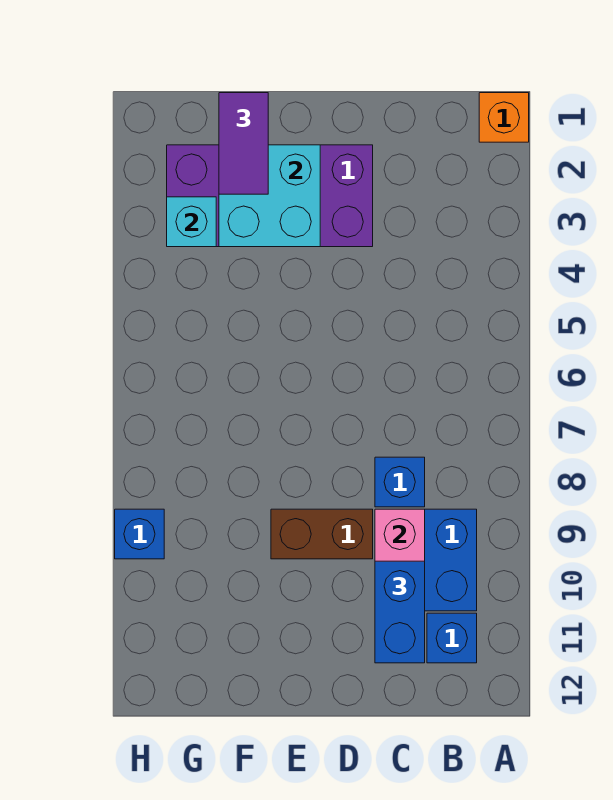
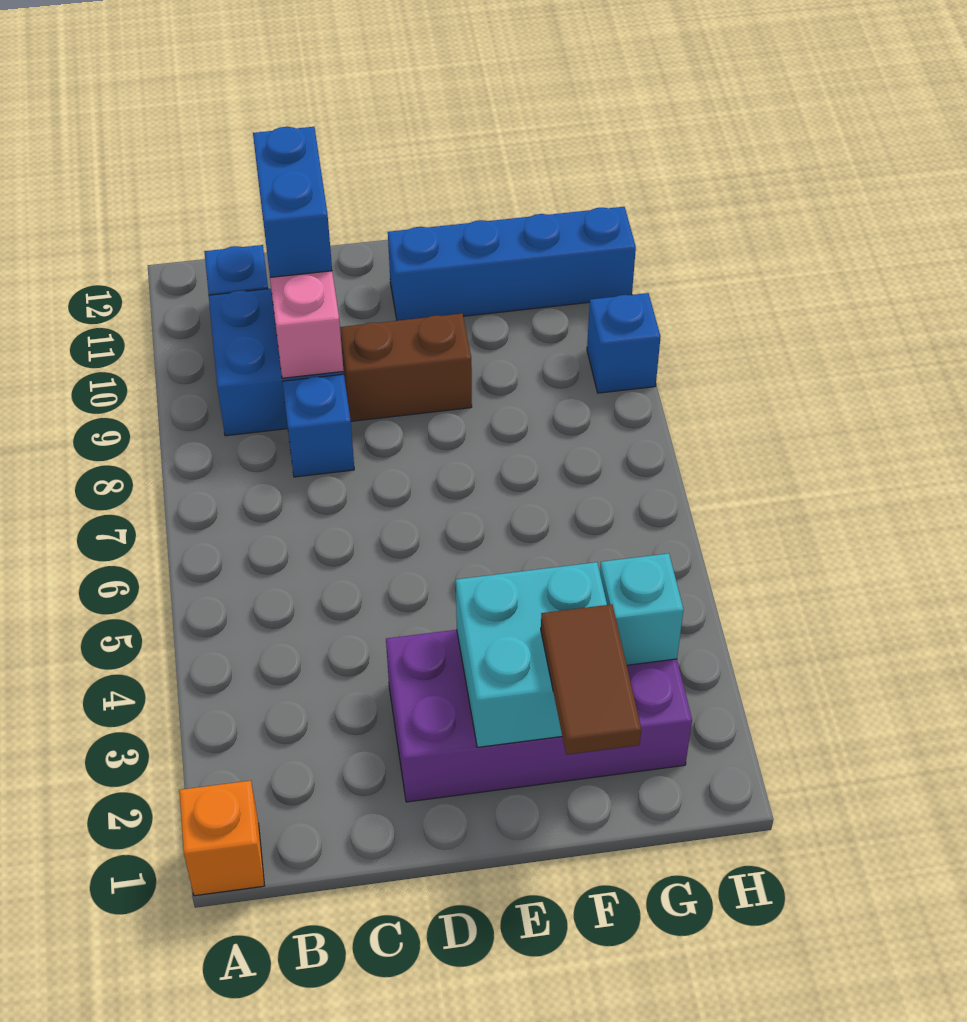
none -> blue brick E11:H11 level 1
purple tile F1:F2 level 3 -> brown tile F1:F2 level 3

